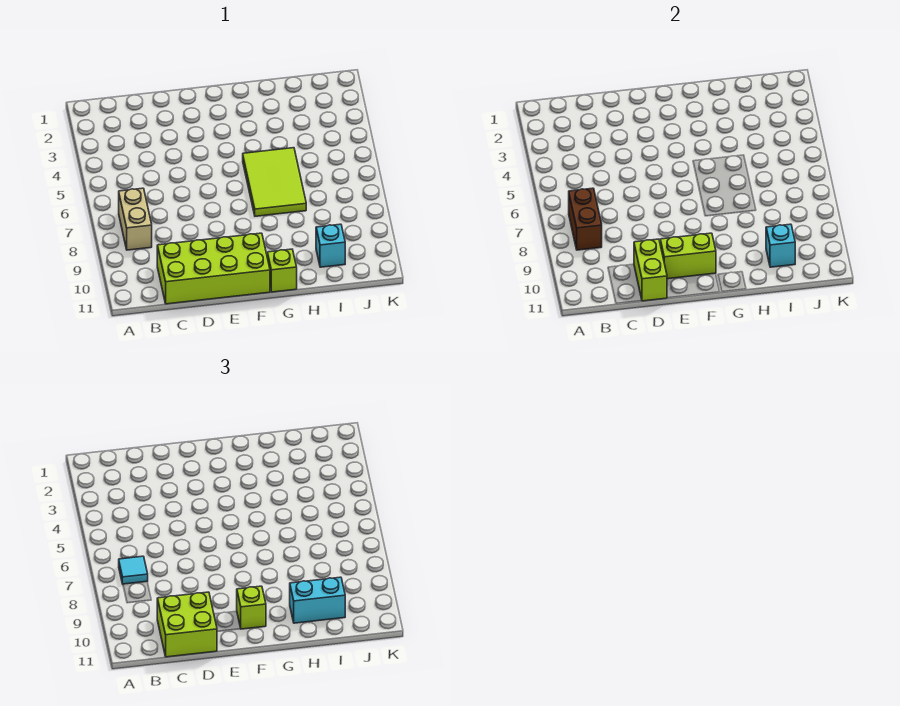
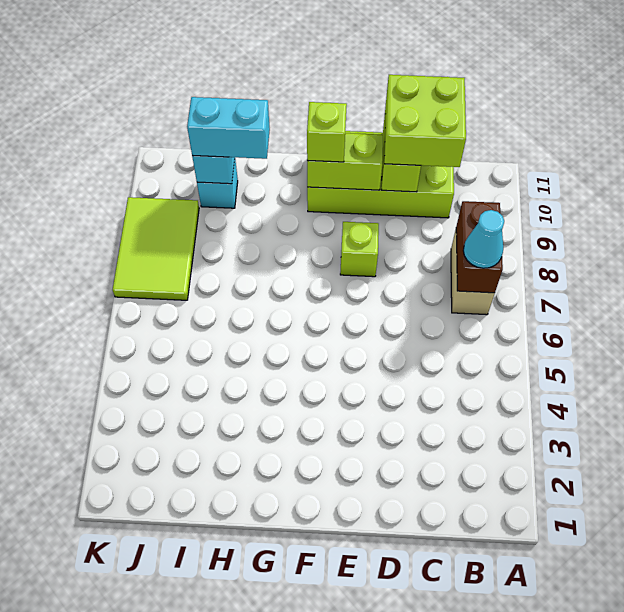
cyan tile B7 level 3 -> cyan cone B7 level 3
lime tile G5:H7 level 1 -> lime tile J7:K9 level 1
lime brick G11 level 1 -> lime brick E8 level 1

